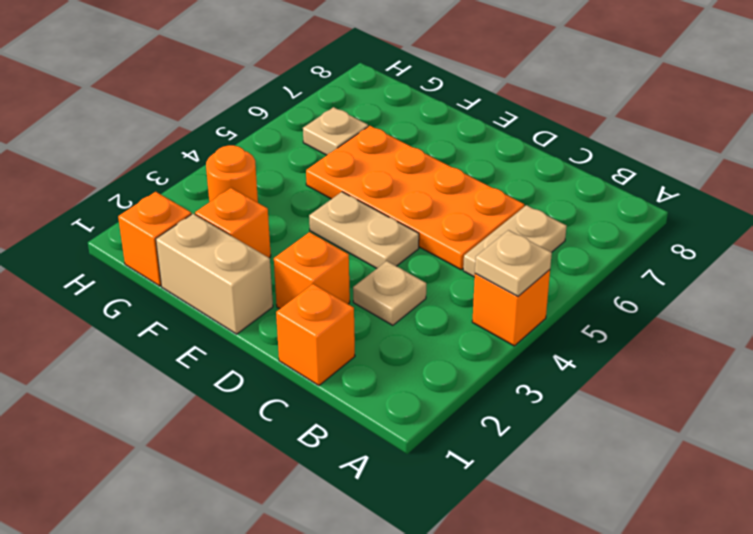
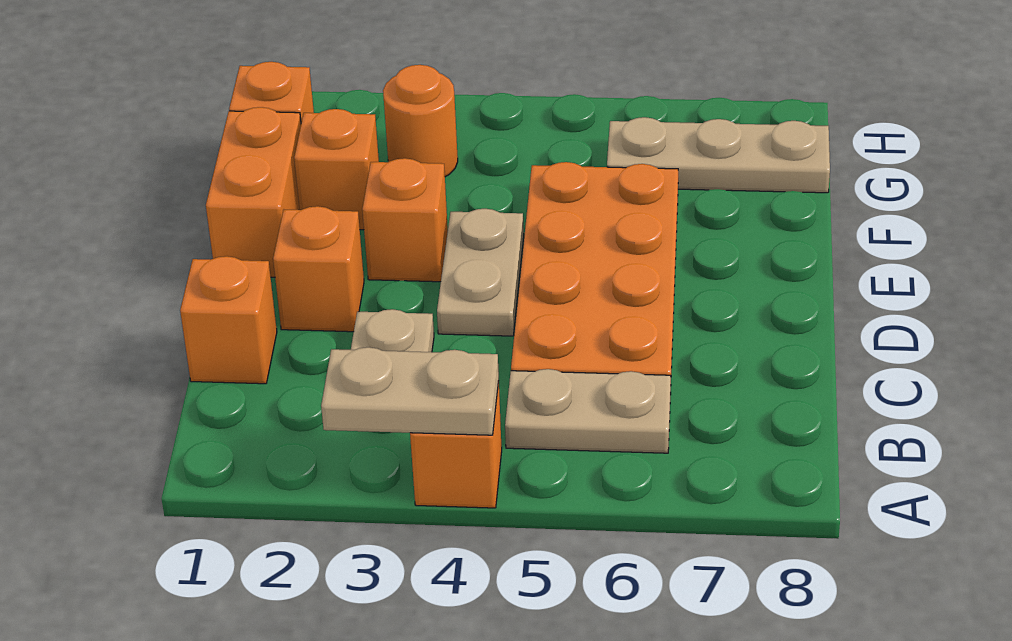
tan plate A4 level 2 -> tan plate A3:A4 level 2
tan brick E1:F1 level 1 -> orange brick E1:F1 level 1
none -> orange brick E3 level 1
tan plate G6 level 1 -> tan plate G6:G8 level 1

